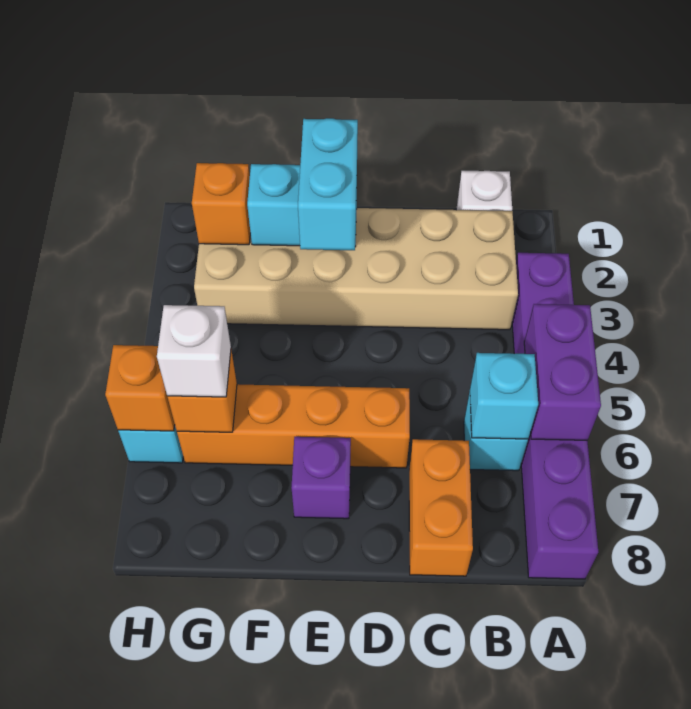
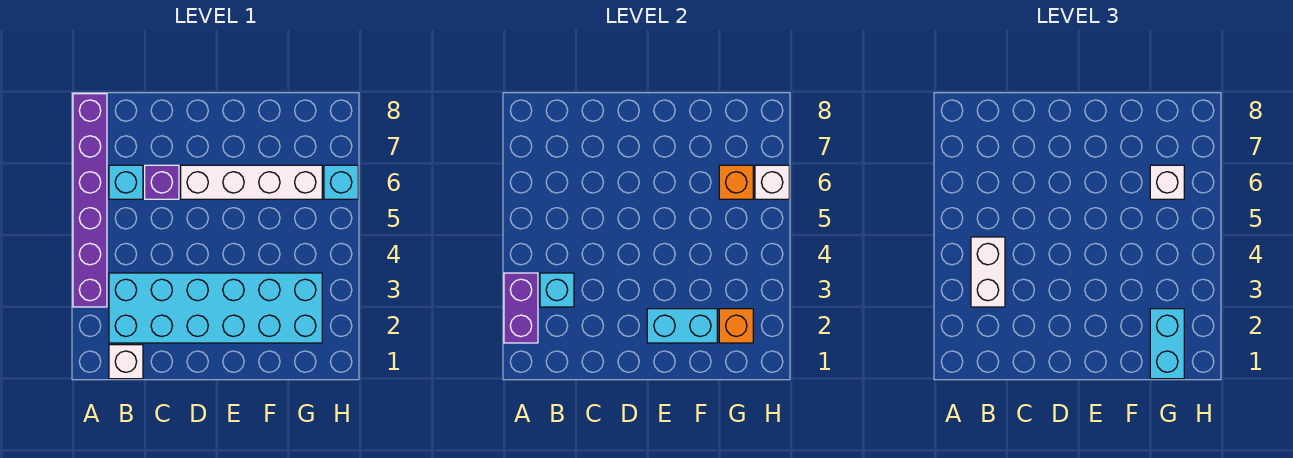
purple brick A5:A6 level 2 -> purple brick A2:A3 level 2
tan brick B2:G3 level 1 -> cyan brick B2:G3 level 1
none -> white brick B3:B4 level 3
cyan brick B6 level 2 -> cyan brick B3 level 2
orange brick C7:C8 level 1 -> none
orange brick D6:G6 level 1 -> white brick D6:G6 level 1
cyan brick E2:E3 level 3 -> cyan brick G1:G2 level 3
purple brick E7 level 1 -> purple brick C6 level 1
orange brick H6 level 2 -> white brick H6 level 2

